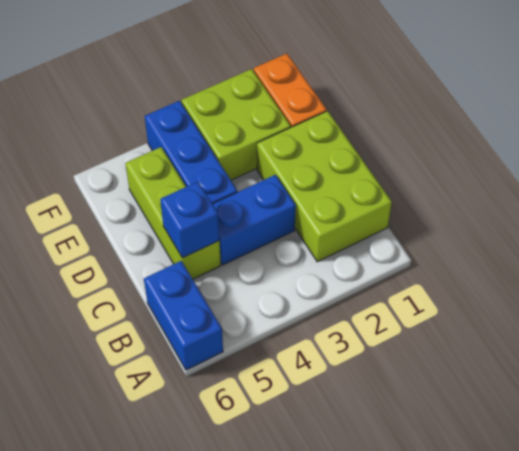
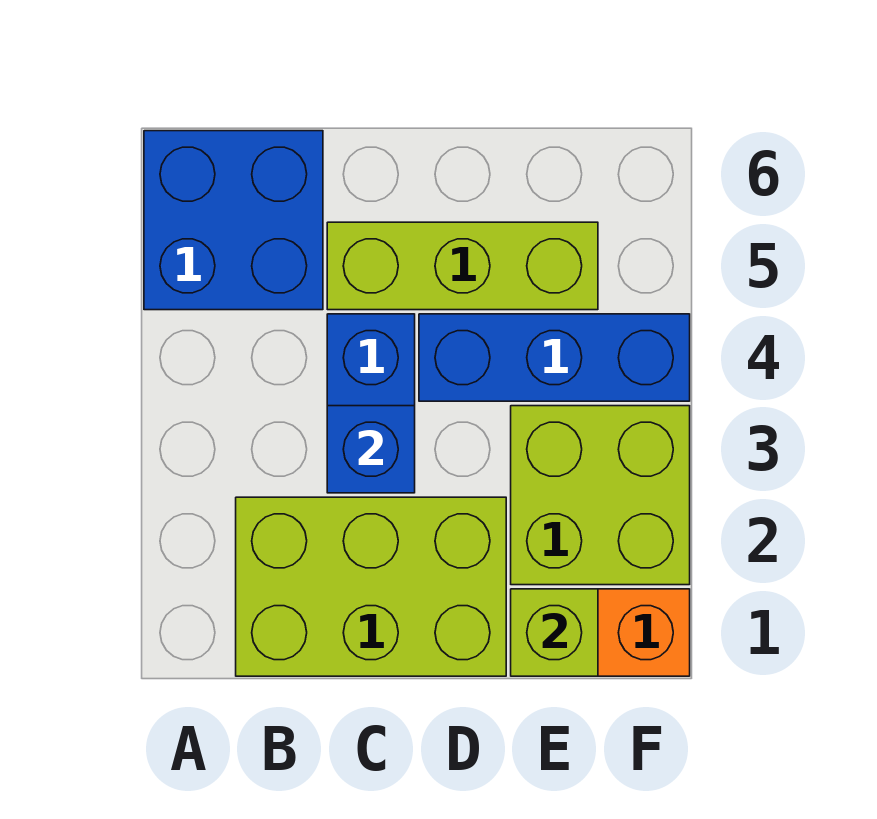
blue brick A6:B6 level 1 -> blue brick A5:B6 level 1
blue brick C5 level 2 -> blue brick C3 level 2
none -> lime brick E1 level 2

